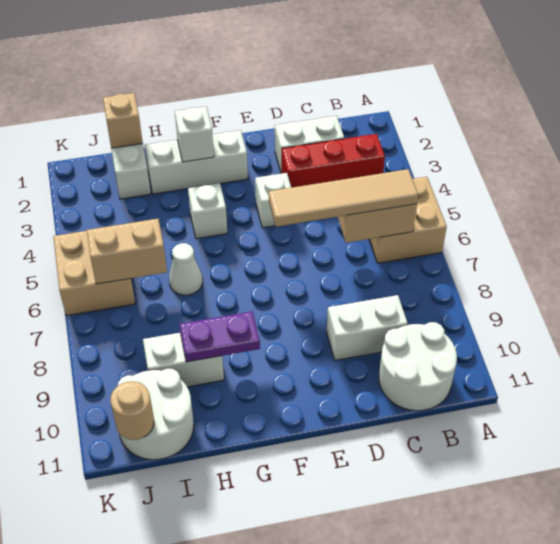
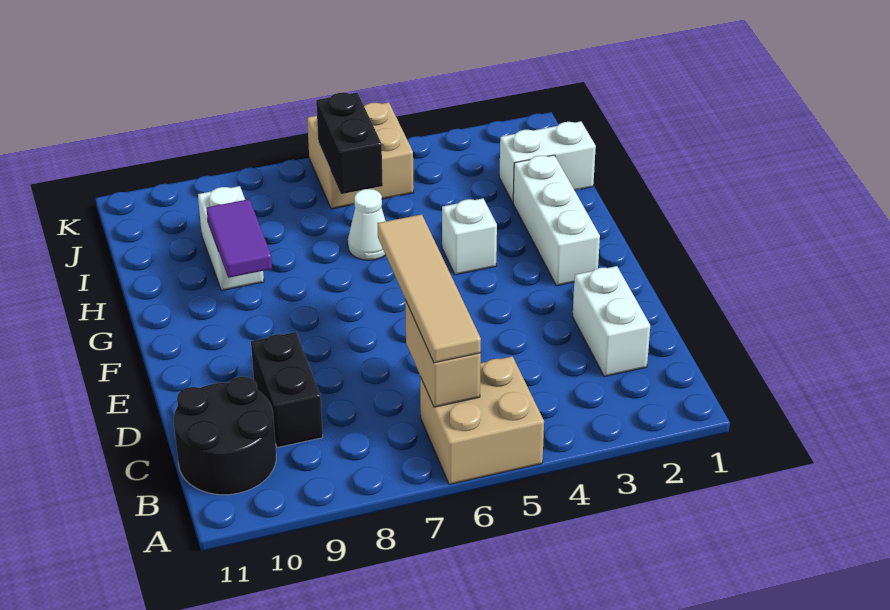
red brick B3:D3 level 1 -> none
white round brick B10:C11 level 1 -> black round brick B10:C11 level 1
white brick C9:D9 level 1 -> black brick C9:D9 level 1
white brick E4 level 1 -> none
white brick G2 level 2 -> none
purple plate G9:H9 level 2 -> purple tile G9:H9 level 2
tan brick I1 level 2 -> none
tan brick I6:J6 level 2 -> black brick I6:J6 level 2
white round brick I10:J11 level 1 -> none
tan round brick J11 level 2 -> none

